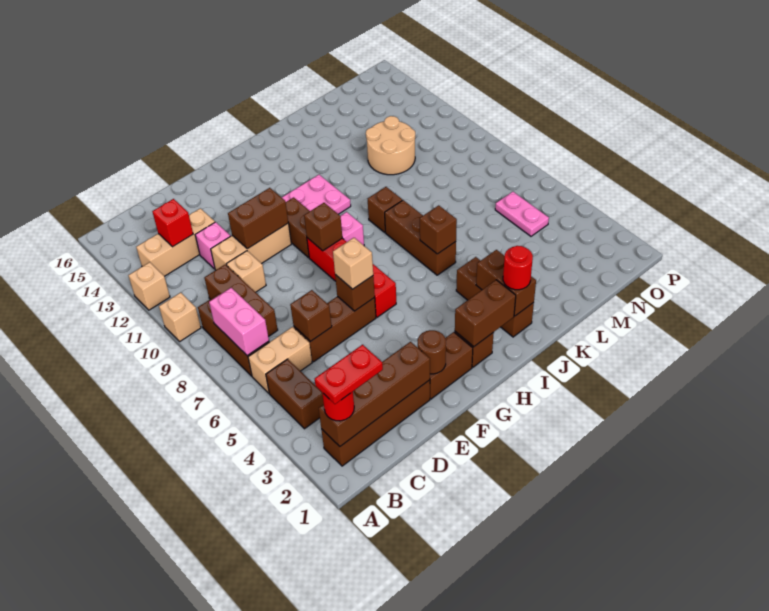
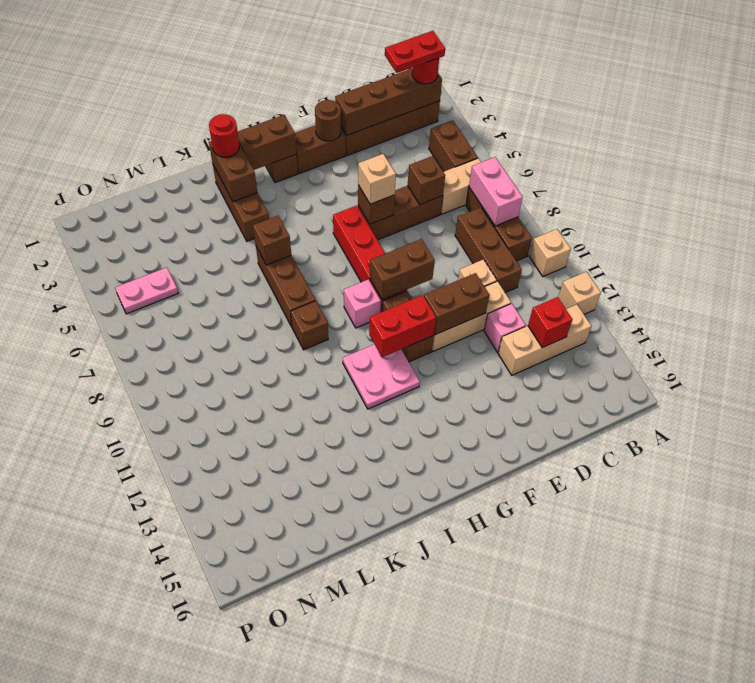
brown brick G9 level 2 -> brown brick F9:G9 level 2
none -> red brick G11:H11 level 2
tan round brick L11:M12 level 1 -> none
pink plate N5:N6 level 1 -> pink plate N5:O5 level 1

